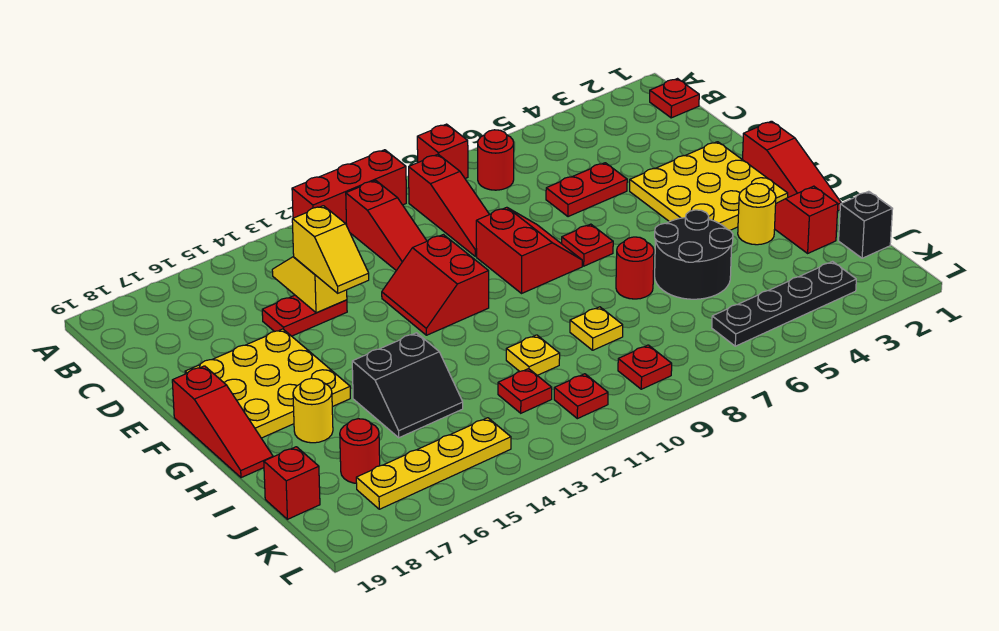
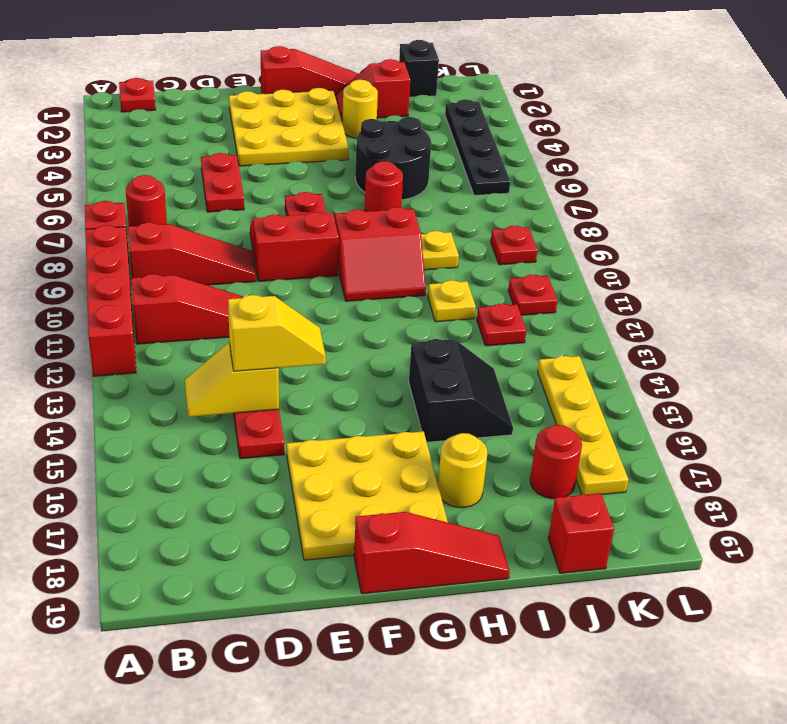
red brick A10:A12 level 1 -> red brick A9:A12 level 1
red slope E11:F12 level 1 top 11 -> red slope G9:H10 level 1 top 9

